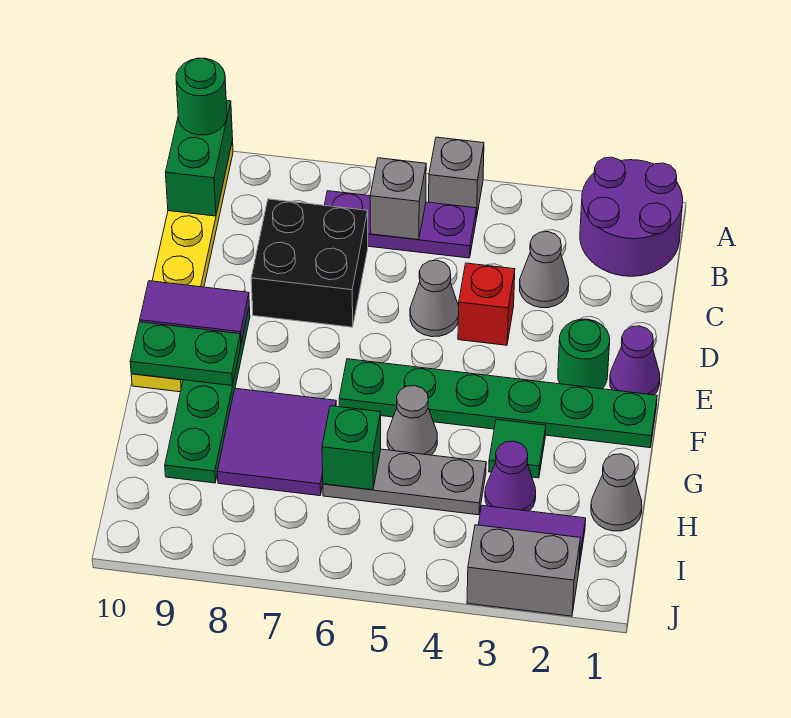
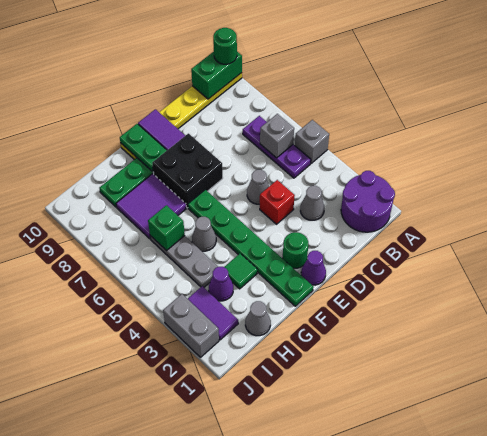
black brick C7:D8 level 1 -> black brick E7:F8 level 1

